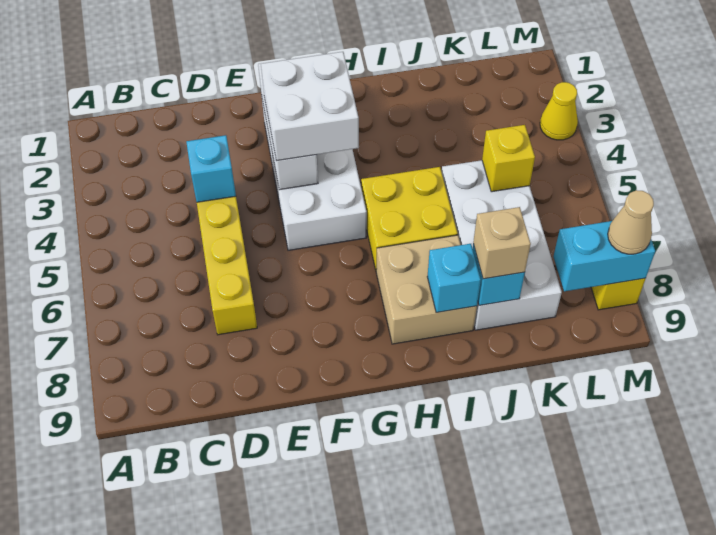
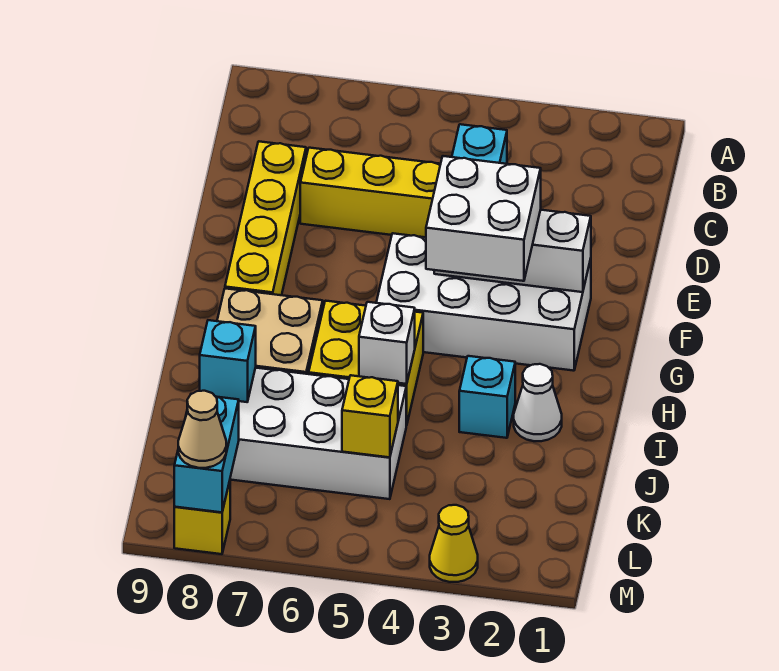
none -> yellow brick D8:G8 level 1
none -> white cone I2 level 1
none -> white brick I5 level 2
cyan brick I8 level 2 -> cyan brick I3 level 1
tan brick J8 level 3 -> none

